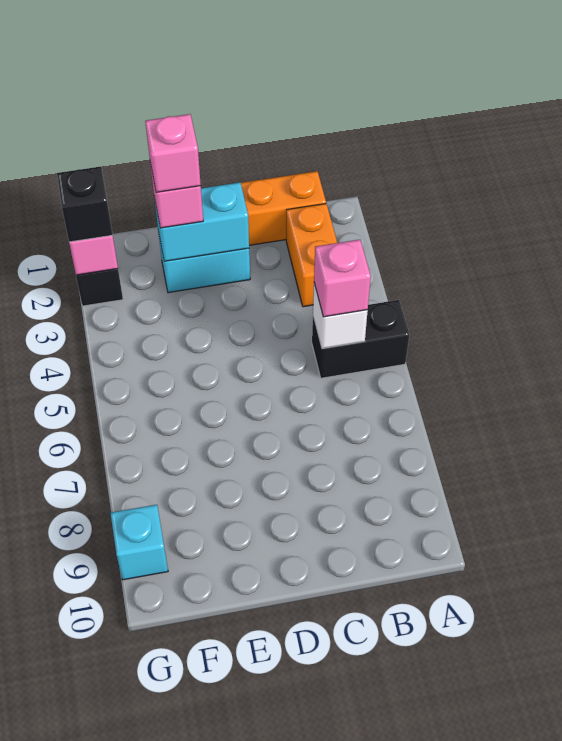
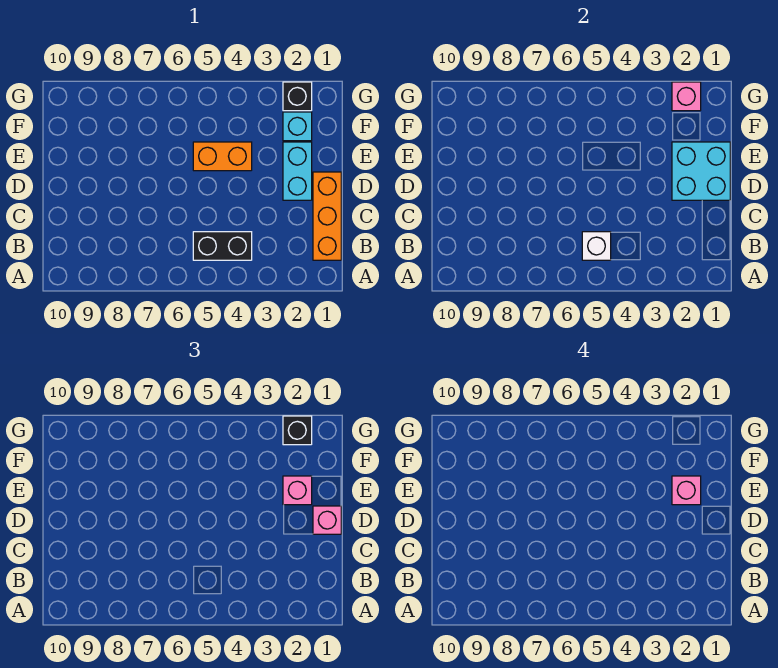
black brick A5:B5 level 1 -> black brick B4:B5 level 1
orange brick B2:B3 level 1 -> orange brick E4:E5 level 1
pink brick B5 level 3 -> pink brick D1 level 3
cyan brick D2:E2 level 2 -> cyan brick D1:E2 level 2
cyan brick G9 level 1 -> cyan brick F2 level 1

